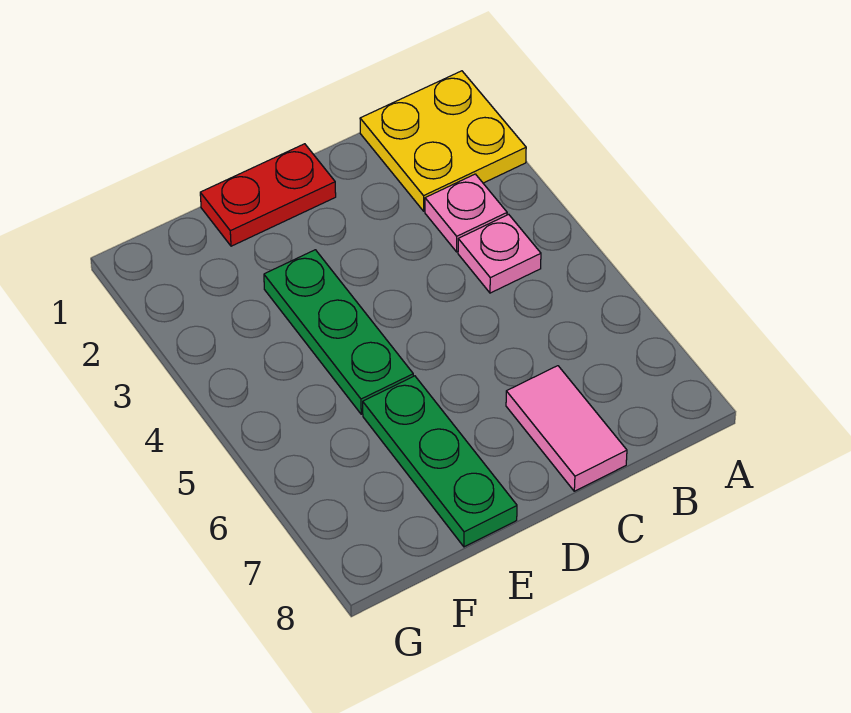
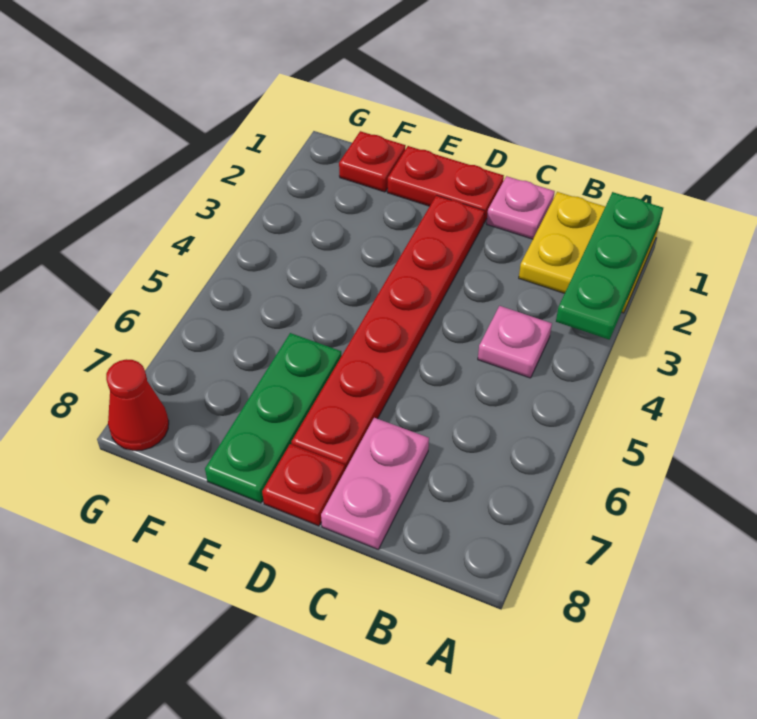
pink plate B3 level 1 -> pink plate C1 level 1
pink tile C7:C8 level 1 -> pink plate C7:C8 level 1
none -> red plate D2:D7 level 1
none -> red plate D8 level 1
green plate E3:E5 level 1 -> green plate A1:A3 level 2
none -> red plate F1 level 1
none -> red cone G8 level 1

